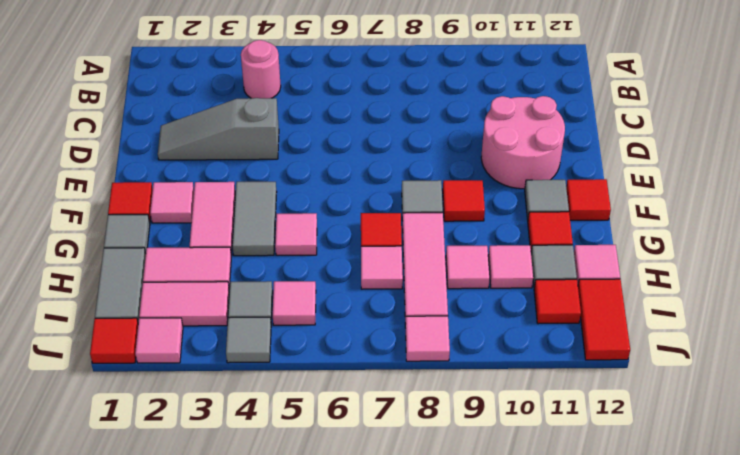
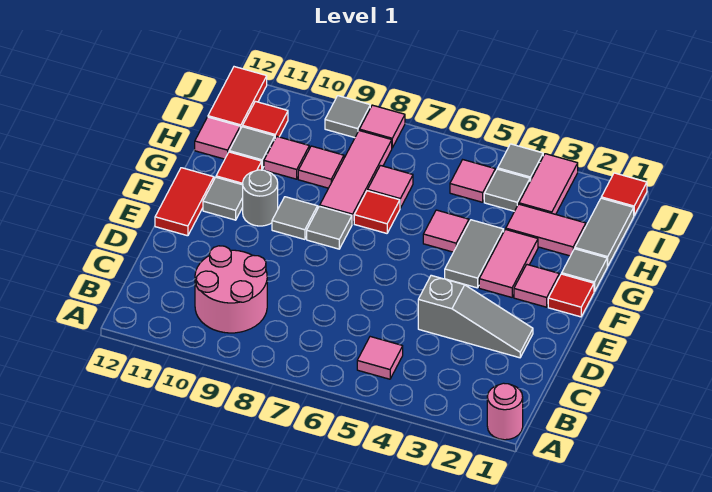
pink round brick B4 level 1 -> pink round brick A1 level 1
pink round brick D10:E11 level 1 -> pink round brick B9:C10 level 1
red tile F9 level 1 -> grey tile F9 level 1
none -> grey round brick F10 level 1
red tile F12 level 1 -> red tile E12:F12 level 1
pink tile I2:I3 level 1 -> pink tile I3:J3 level 1
pink tile J2 level 1 -> pink tile B5 level 1
none -> grey tile J9 level 1

